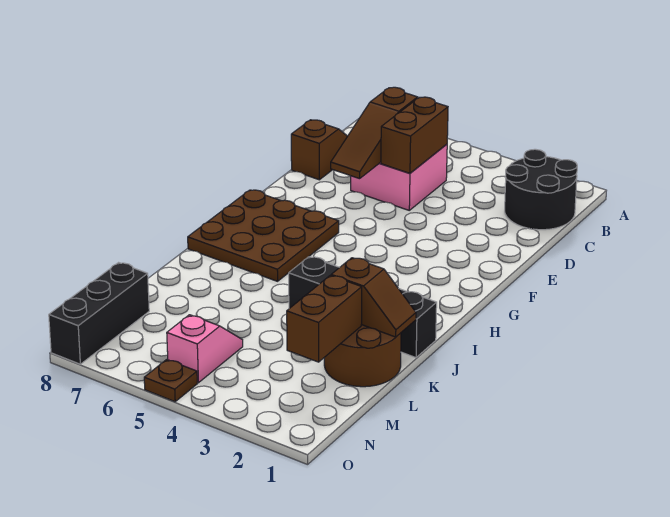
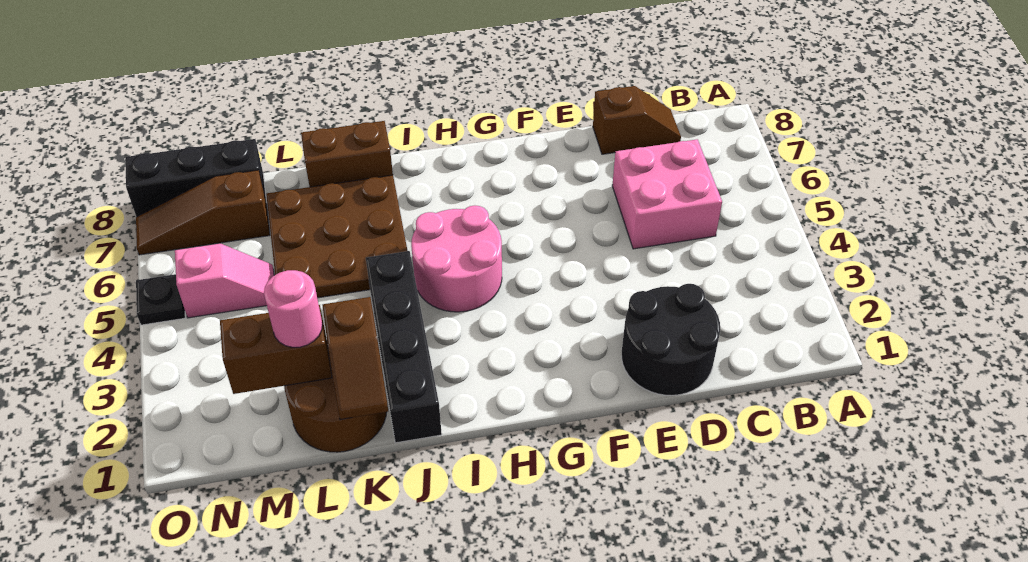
black round brick B1:C2 level 1 -> black round brick D1:E2 level 1
brown brick C5:D5 level 2 -> brown brick J8:K8 level 1
brown slope C6:E6 level 2 top C -> brown slope M7:O7 level 1 top M
brown plate G6:I8 level 1 -> brown plate J5:L7 level 1
none -> pink round brick H4:I5 level 1
none -> pink round brick L2 level 3
brown plate O5 level 1 -> black plate O5 level 1

